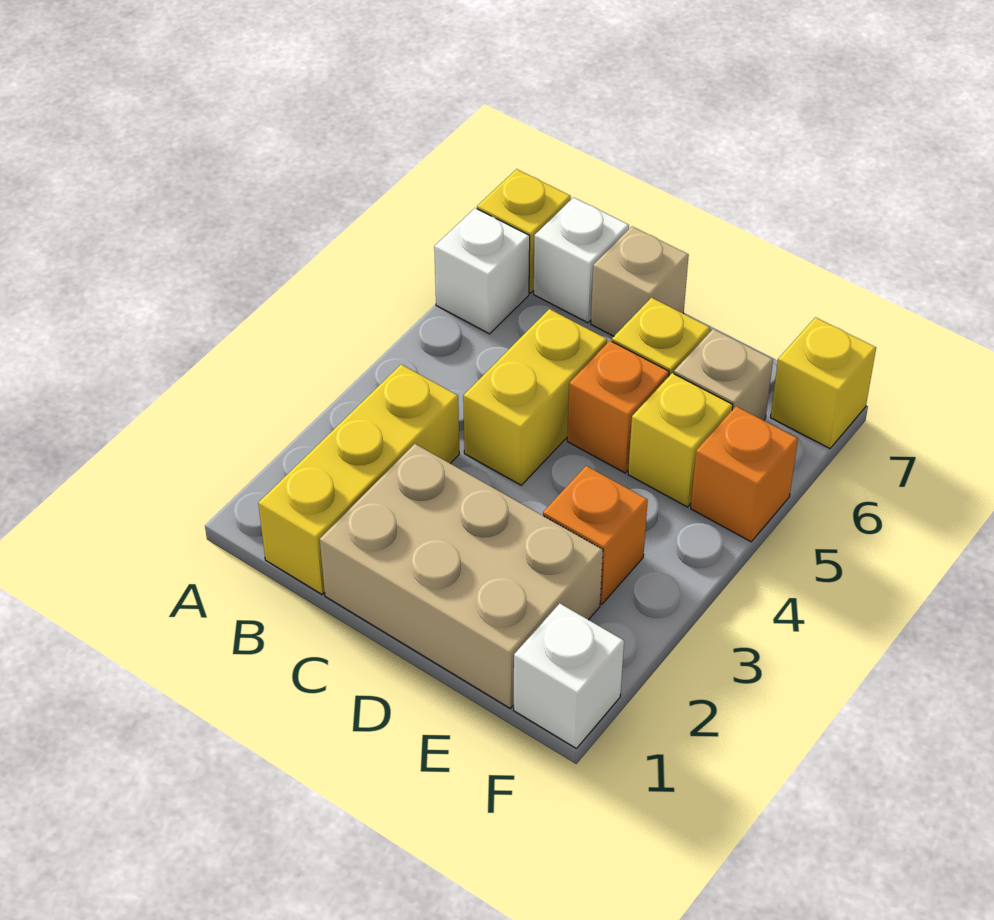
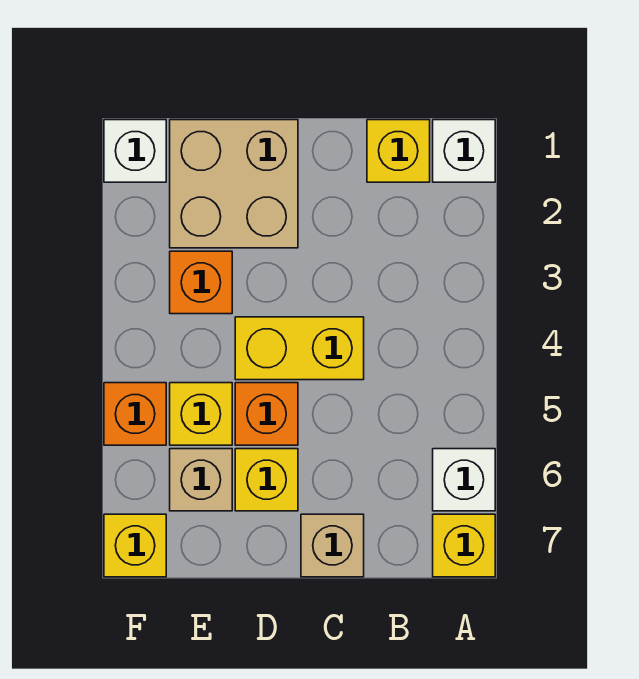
yellow brick B1:B3 level 1 -> yellow brick B1 level 1
white brick B7 level 1 -> white brick A1 level 1
tan brick C1:E2 level 1 -> tan brick D1:E2 level 1
yellow brick C4:C5 level 1 -> yellow brick C4:D4 level 1

